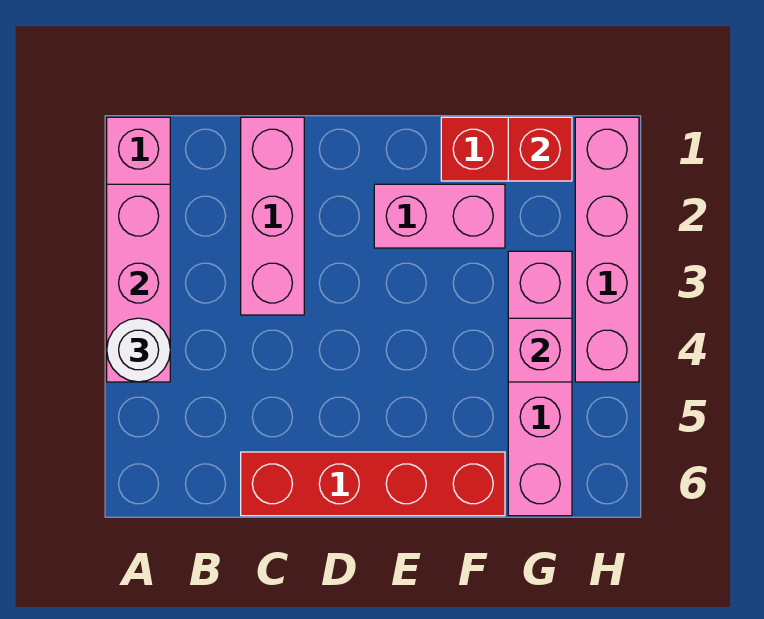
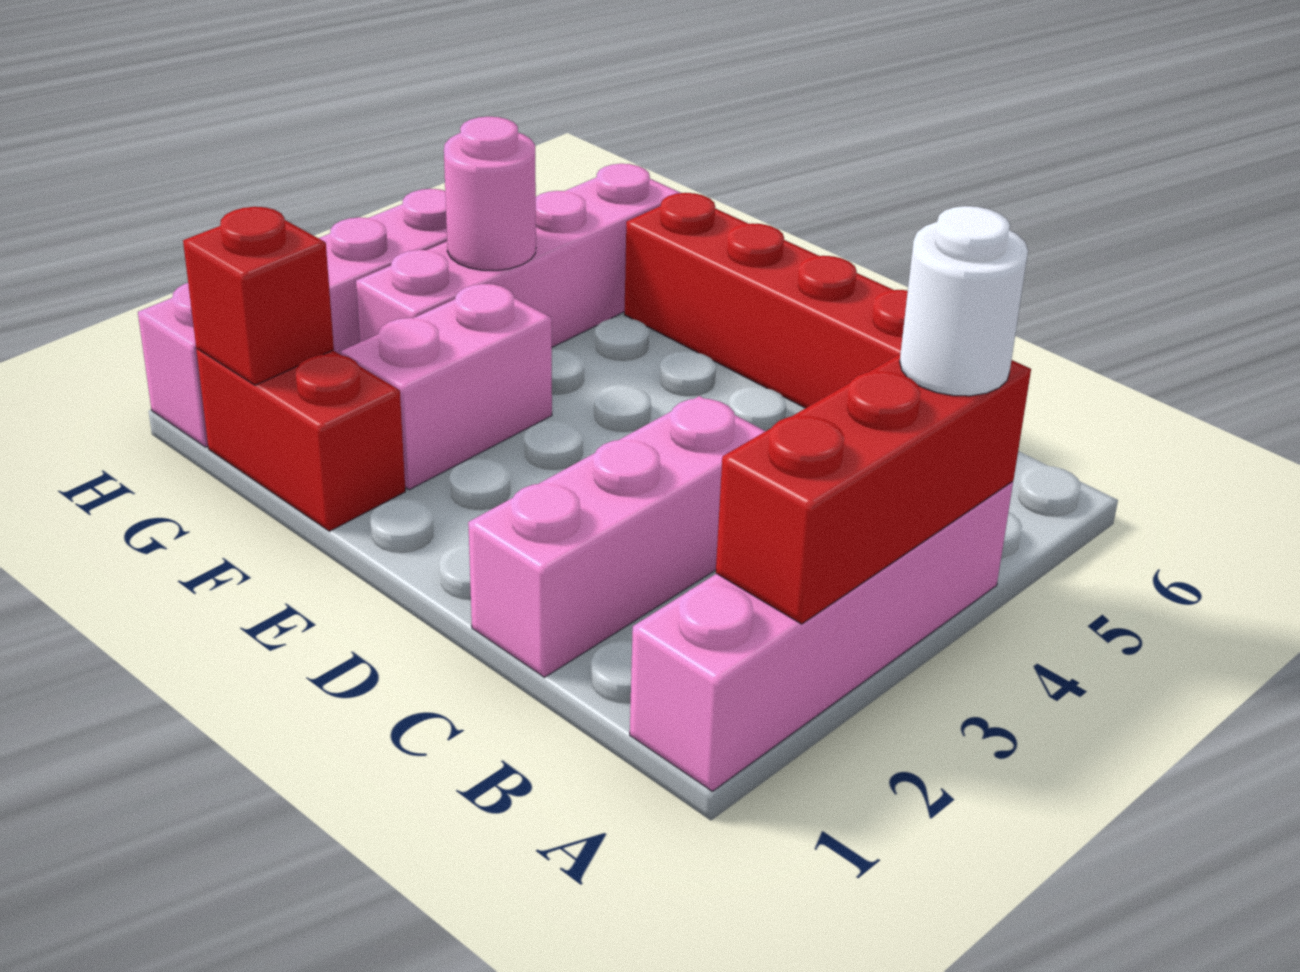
pink brick A2:A4 level 2 -> red brick A2:A4 level 2
pink brick E2:F2 level 1 -> pink brick F2:F3 level 1
pink brick G4 level 2 -> pink round brick G4 level 2

